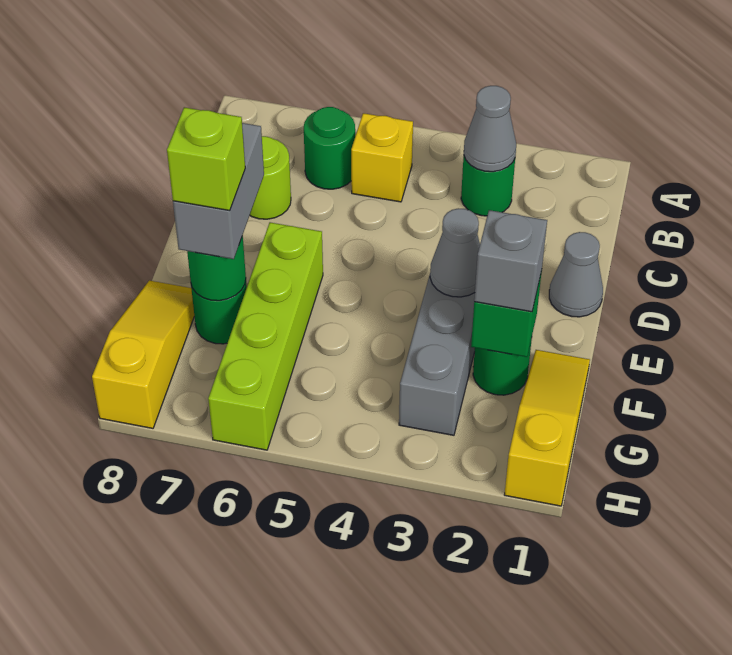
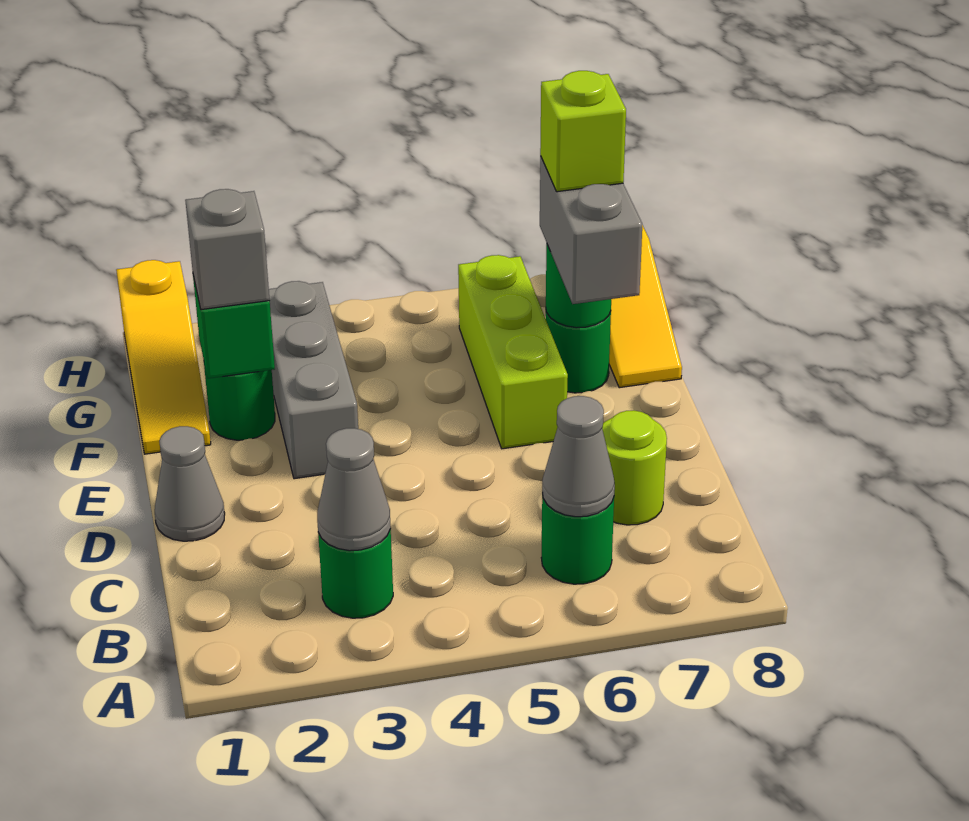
yellow brick B5 level 1 -> none
grey cone E3 level 2 -> grey cone B6 level 2
lime brick E6:H6 level 1 -> lime brick E6:G6 level 1

